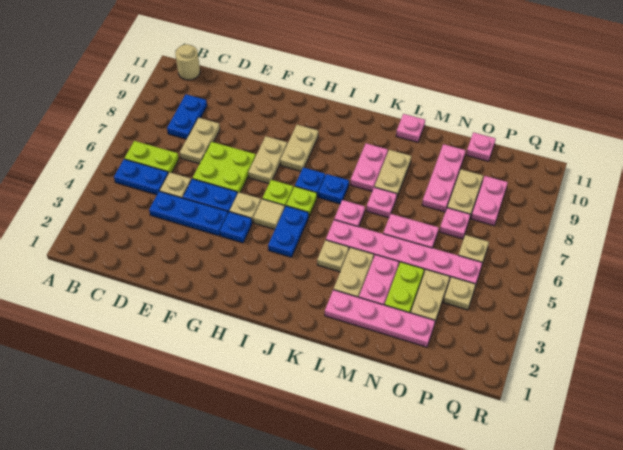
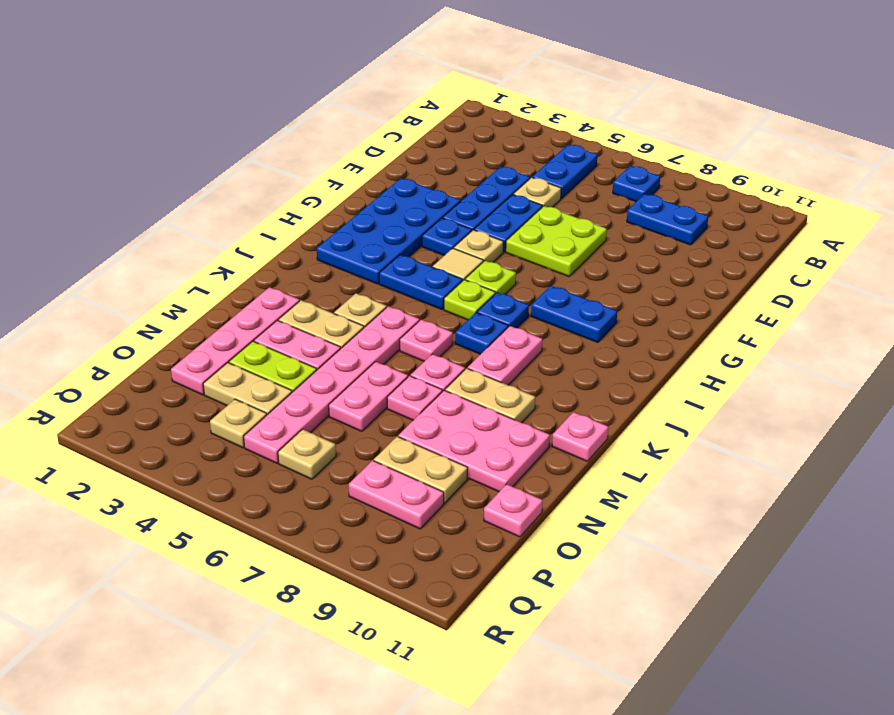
lime plate B6:C6 level 1 -> none
none -> blue plate B7 level 1
tan round brick B11 level 1 -> none
tan plate D7:D8 level 1 -> none
none -> blue plate F2:I3 level 1
tan plate G7:G8 level 1 -> none
tan plate H8:H9 level 1 -> blue plate H8:H9 level 1
pink plate K8:K9 level 1 -> pink plate J8:K8 level 1
pink plate N8:N10 level 1 -> pink plate M8:N10 level 1
pink plate O7 level 1 -> pink plate M7 level 1

